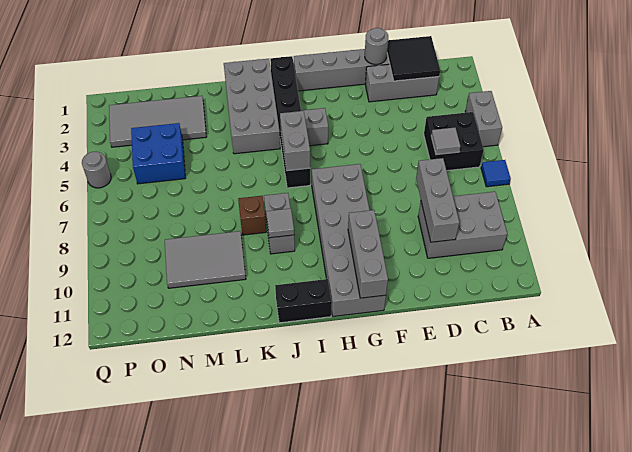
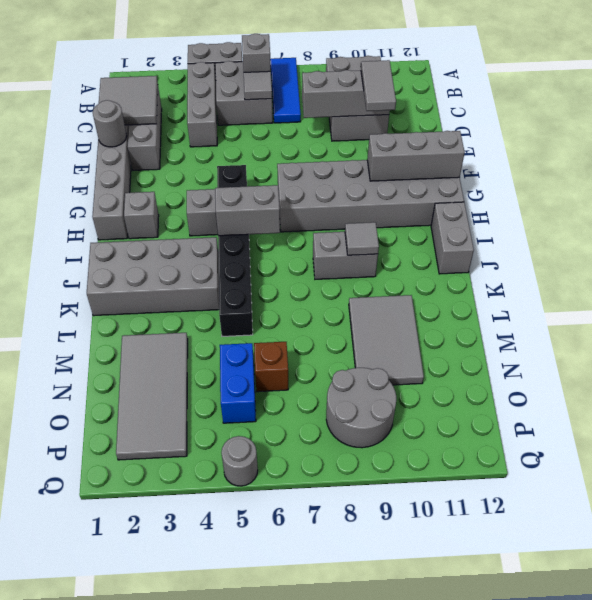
blue tile A7 level 1 -> blue tile A7:C7 level 1
none -> grey brick B4:D4 level 1
black brick B5:C6 level 1 -> grey brick B5:C6 level 1
none -> grey brick B6 level 2
black tile C1:D2 level 2 -> grey tile C1:D2 level 2
none -> grey tile D10:E10 level 3
none -> grey brick H2 level 1
black brick I1:I6 level 1 -> black brick G5:L5 level 1
black brick I12:J12 level 1 -> grey brick I12:J12 level 1
brown brick K8 level 1 -> brown brick N6 level 1
blue brick N4:O5 level 1 -> blue brick N5:O5 level 1
none -> grey round brick O8:P9 level 1

